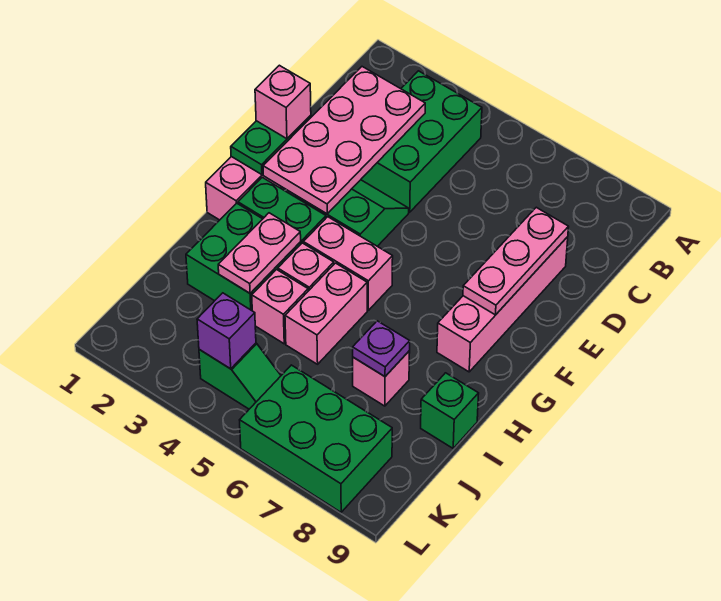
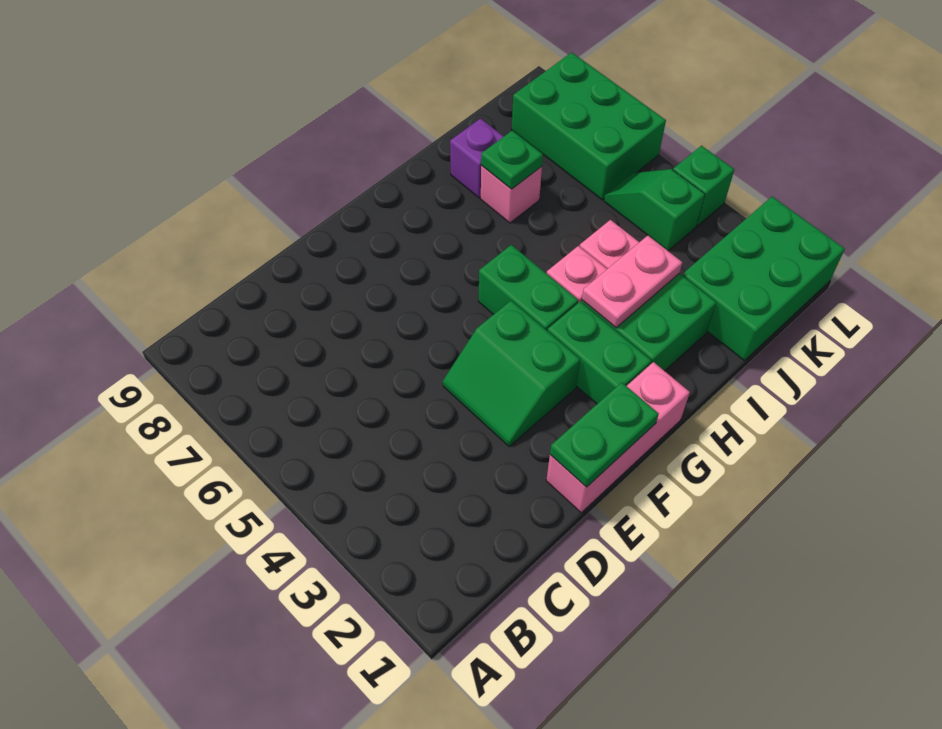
green brick B3:D4 level 1 -> green brick J1:L2 level 1
pink plate C2:F3 level 2 -> none
pink brick D8:G8 level 1 -> none
pink plate D8:F8 level 2 -> none
pink brick E1 level 3 -> none
pink brick G4:G5 level 1 -> green brick G4:G5 level 1
pink brick H5:I5 level 1 -> none
purple plate I7 level 2 -> green plate I7 level 2
green brick I9 level 1 -> green brick L4 level 1
purple brick K4 level 2 -> purple brick I8 level 1

